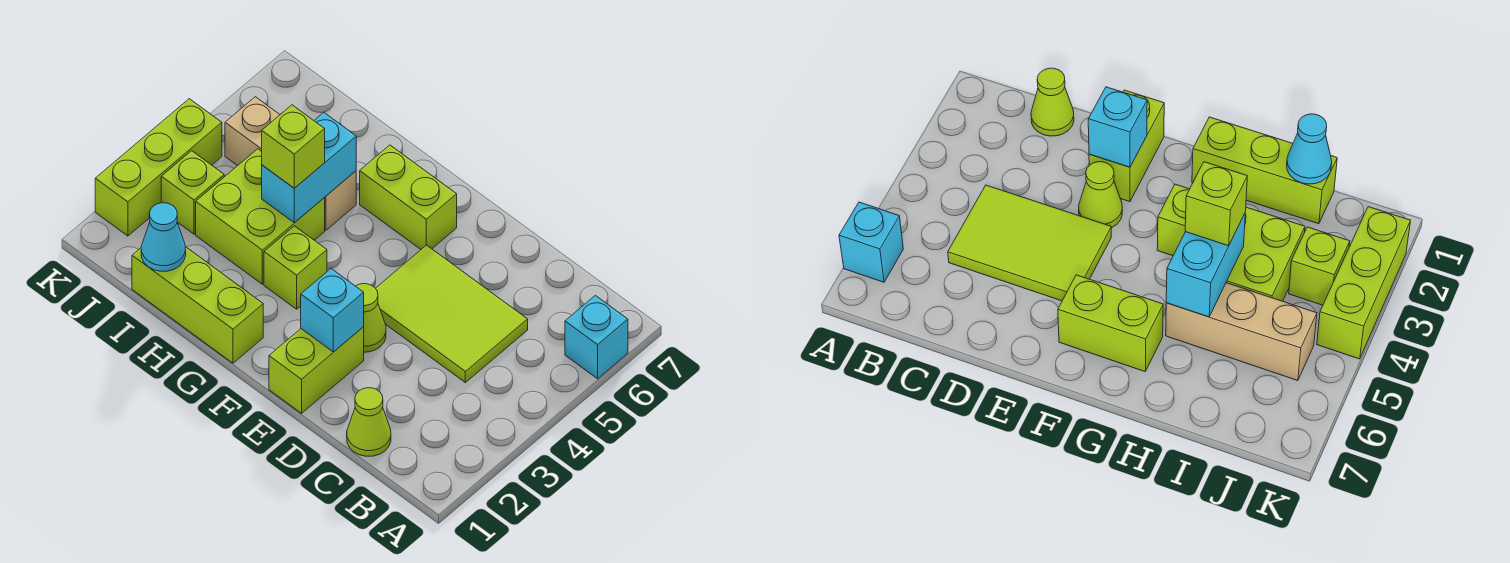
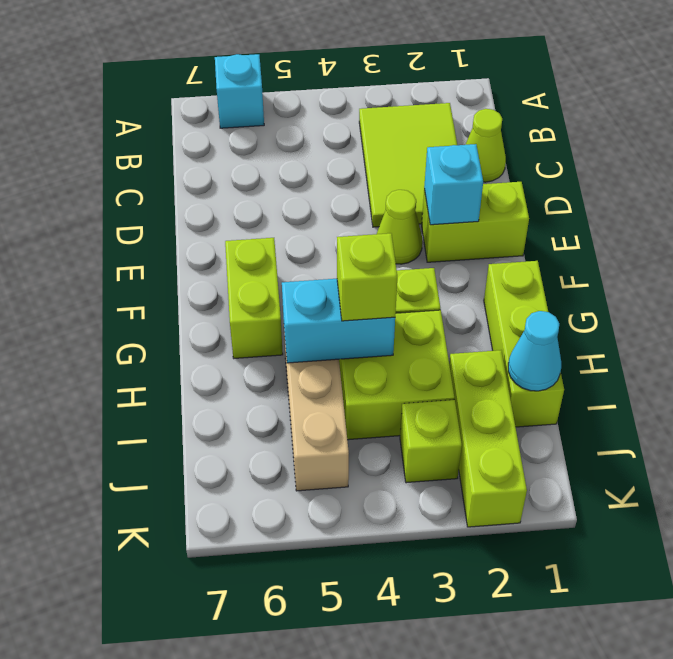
lime tile C4:E5 level 1 -> lime tile B2:D3 level 1
lime brick K2:K4 level 1 -> lime brick I2:K2 level 1

